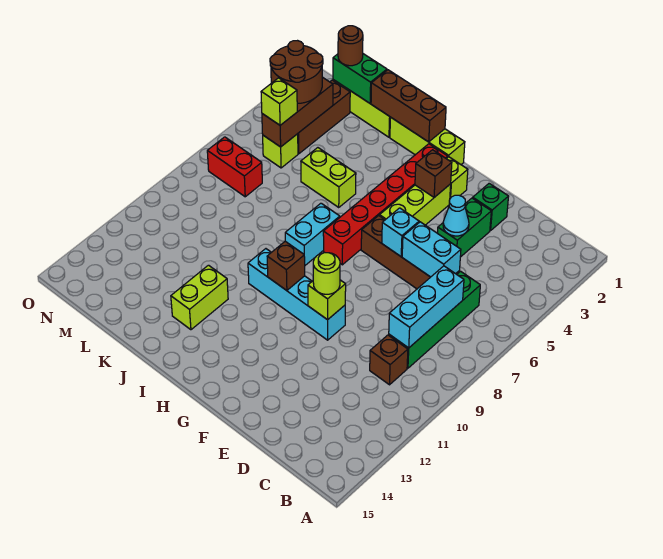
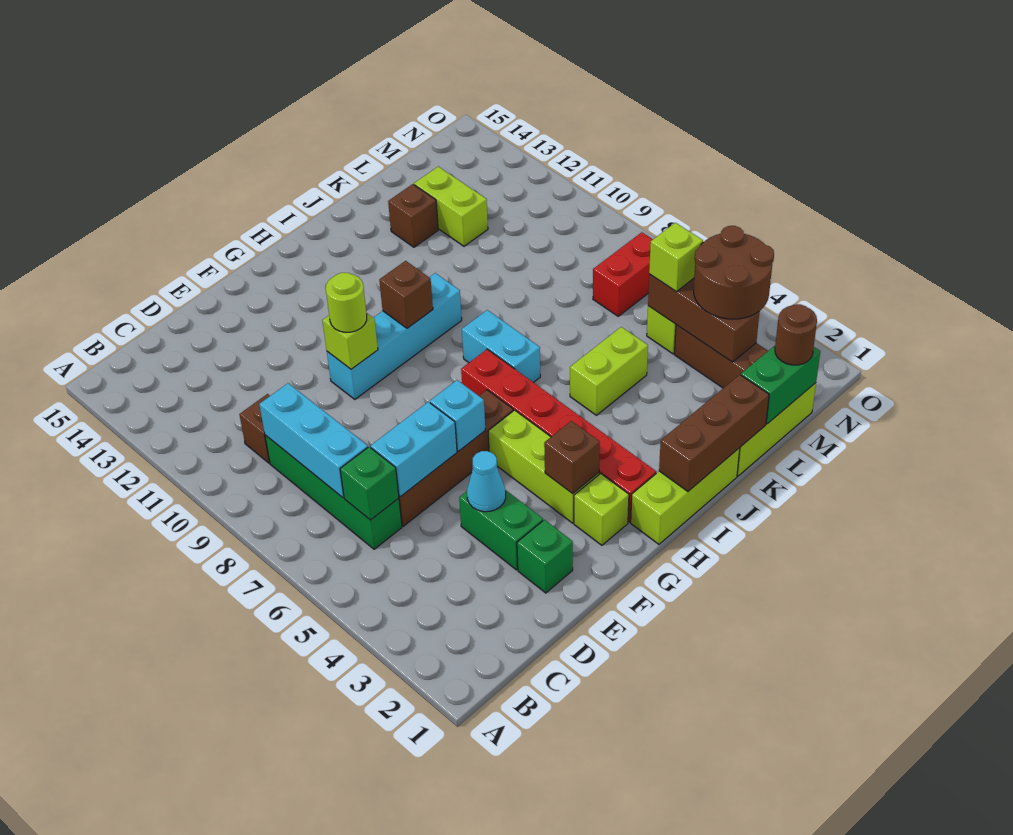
none -> green brick C6 level 2
lime brick J12:J13 level 1 -> lime brick L12:L13 level 1
none -> brown brick K13 level 1

